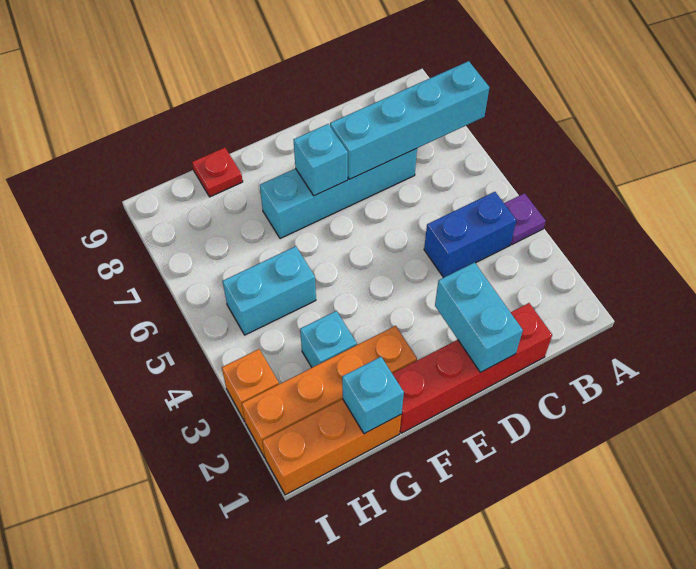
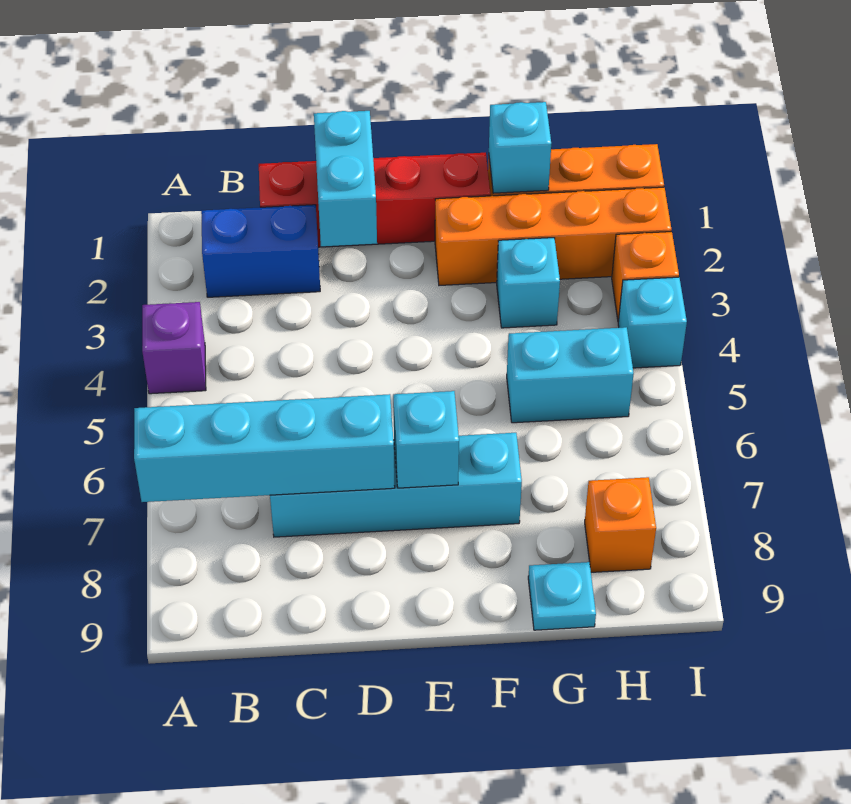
purple plate A4 level 1 -> purple brick A4 level 1
blue brick B4:C4 level 1 -> blue brick B2:C2 level 1
red plate G9 level 1 -> cyan plate G9 level 1
none -> orange brick H8 level 1
none -> cyan brick I4 level 1

